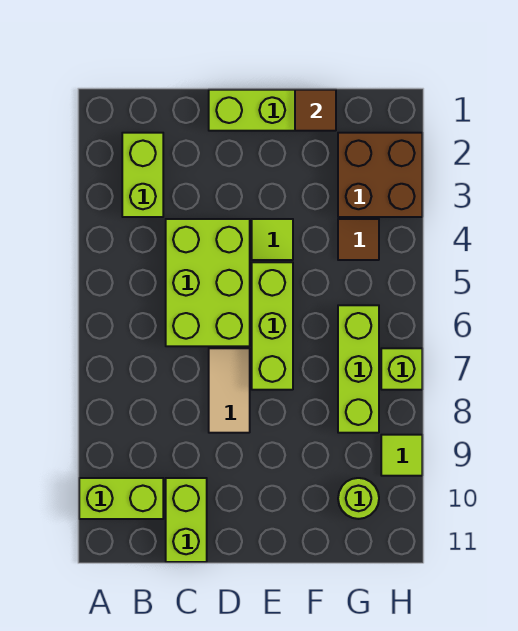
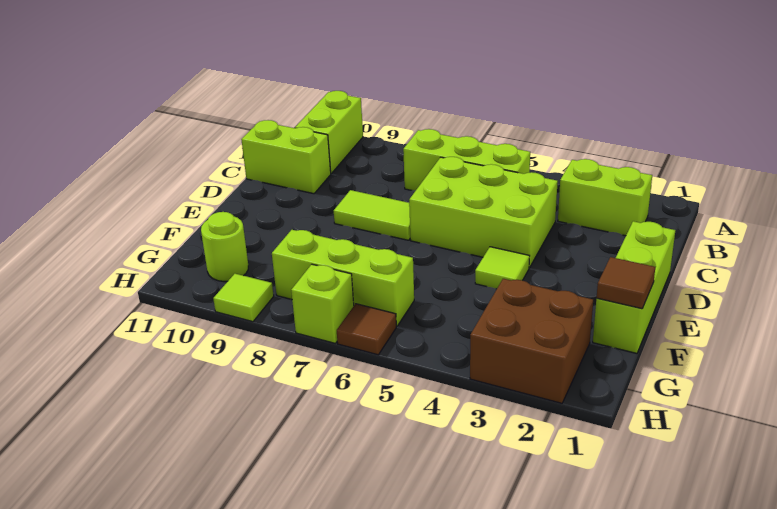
tan tile D7:D8 level 1 -> lime tile D7:D8 level 1
lime brick E5:E7 level 1 -> lime brick B5:B7 level 1
brown tile G4 level 1 -> brown tile H6 level 1

